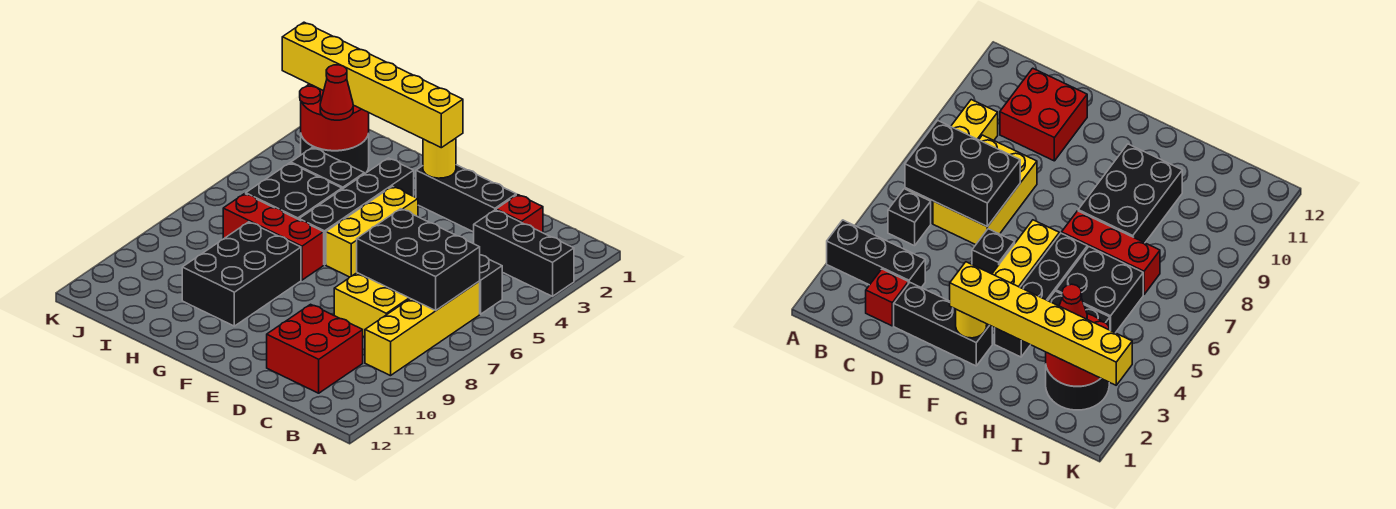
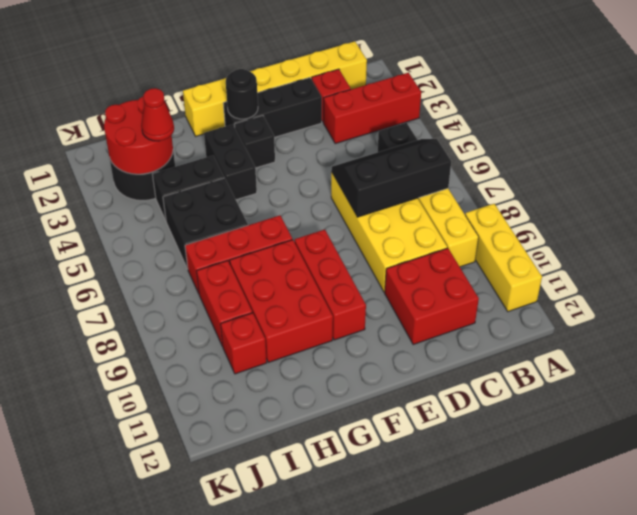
black brick A3:C3 level 1 -> red brick A3:C3 level 1
black brick B6:D7 level 2 -> black slope B6:D7 level 2 top 7
yellow brick C6:D8 level 1 -> yellow brick C6:D9 level 1
black brick E5 level 1 -> black brick F3 level 1
yellow round brick F2 level 2 -> black round brick F2 level 2
yellow brick F2:K2 level 3 -> yellow brick B1:G1 level 1
yellow brick F4:F6 level 1 -> yellow brick A9:A11 level 1
none -> red brick F8:F10 level 1
black brick G3:G6 level 1 -> black brick G3:G4 level 1
black brick G8:H10 level 1 -> red brick G8:H10 level 1
none -> red brick I8:I9 level 1
none -> red brick I10 level 1

